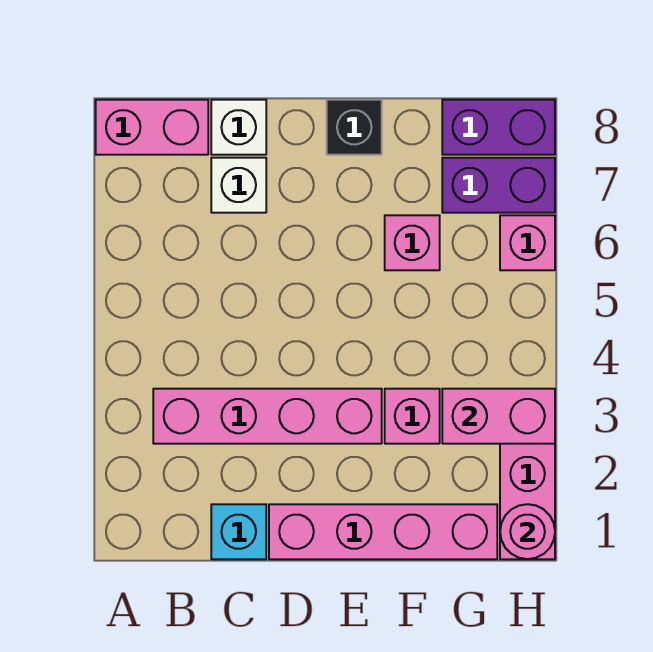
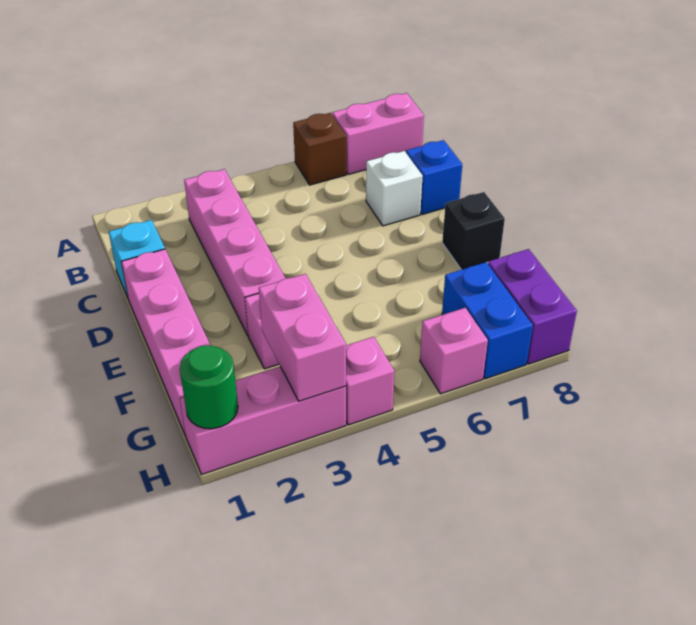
none -> brown brick A6 level 1
pink brick A8:B8 level 1 -> pink brick A7:A8 level 1
white brick C8 level 1 -> blue brick C8 level 1
pink brick F6 level 1 -> pink brick H4 level 1
purple brick G7:H7 level 1 -> blue brick G7:H7 level 1
pink round brick H1 level 2 -> green round brick H1 level 2

